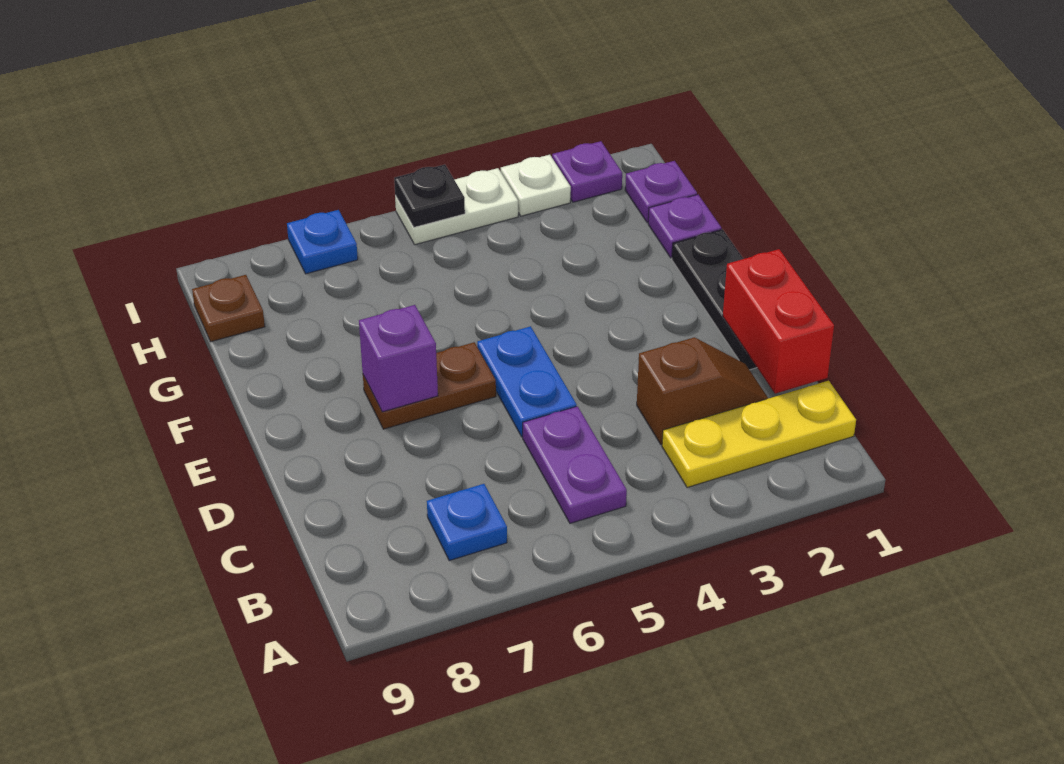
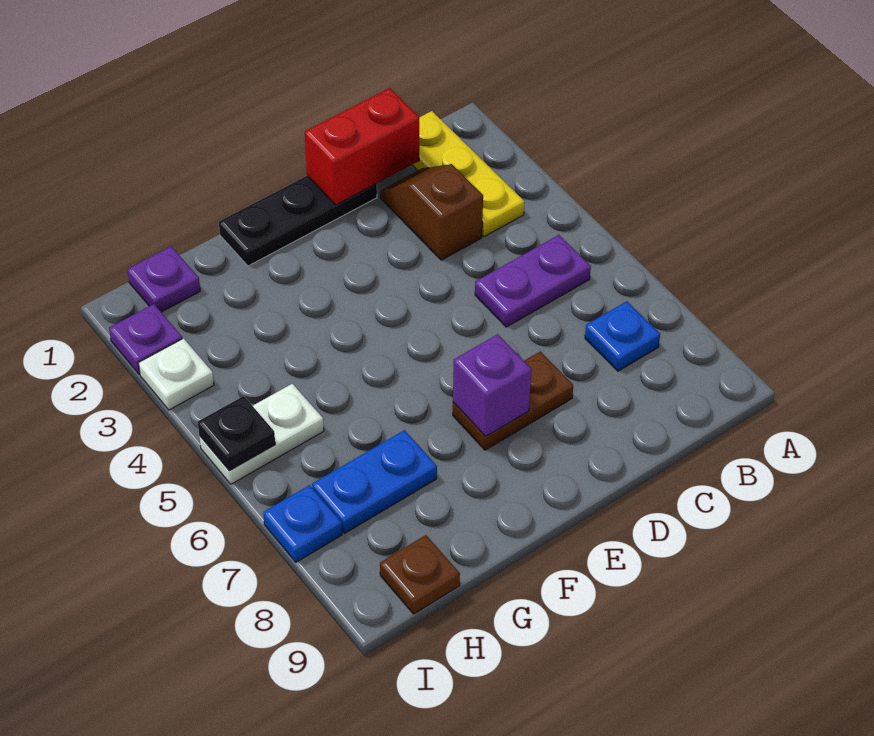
blue plate D5:E5 level 1 -> blue plate G7:H7 level 1
brown plate E6:E7 level 1 -> brown plate D7:E7 level 1
purple plate G1 level 1 -> none
white plate I4:I5 level 1 -> white plate H5:I5 level 1

